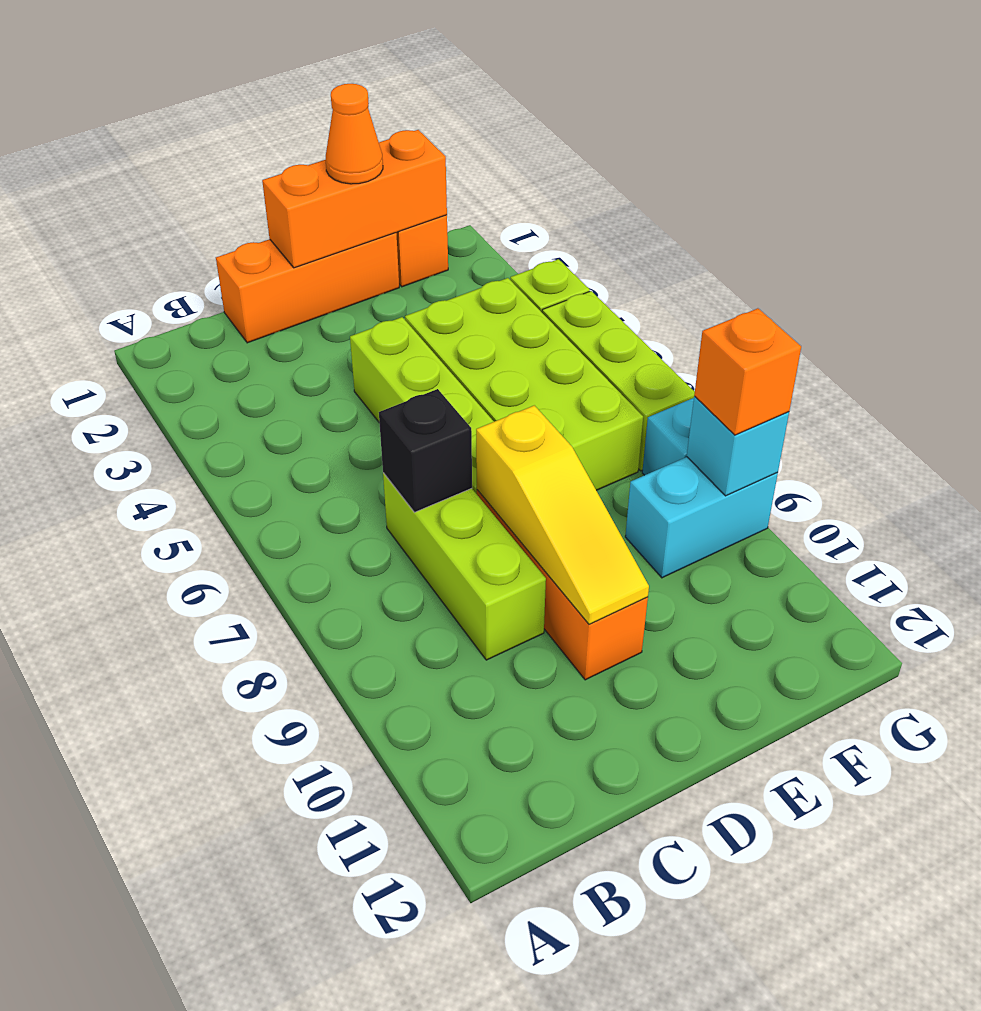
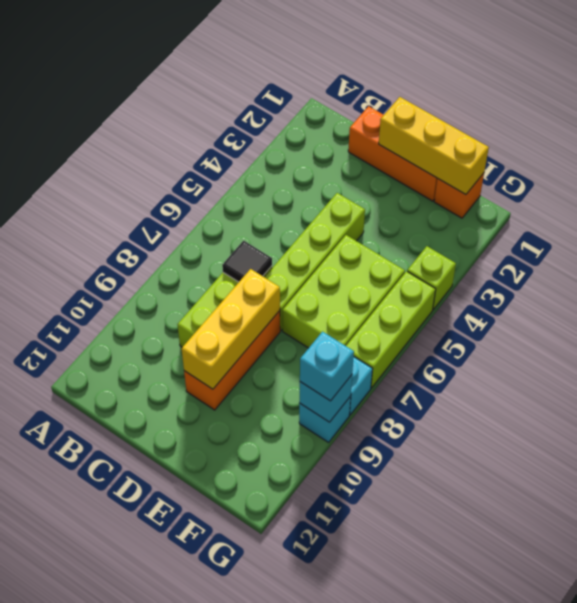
black brick C7 level 2 -> black tile C7 level 2
orange brick D1:F1 level 2 -> yellow brick D1:F1 level 2
yellow slope D8:D10 level 2 top 8 -> yellow brick D8:D10 level 2
orange cone E1 level 3 -> none
lime brick E4:F7 level 1 -> lime brick E5:F7 level 1
cyan brick F9:G9 level 1 -> cyan brick G9 level 1
orange brick G9 level 3 -> cyan brick G9 level 3

